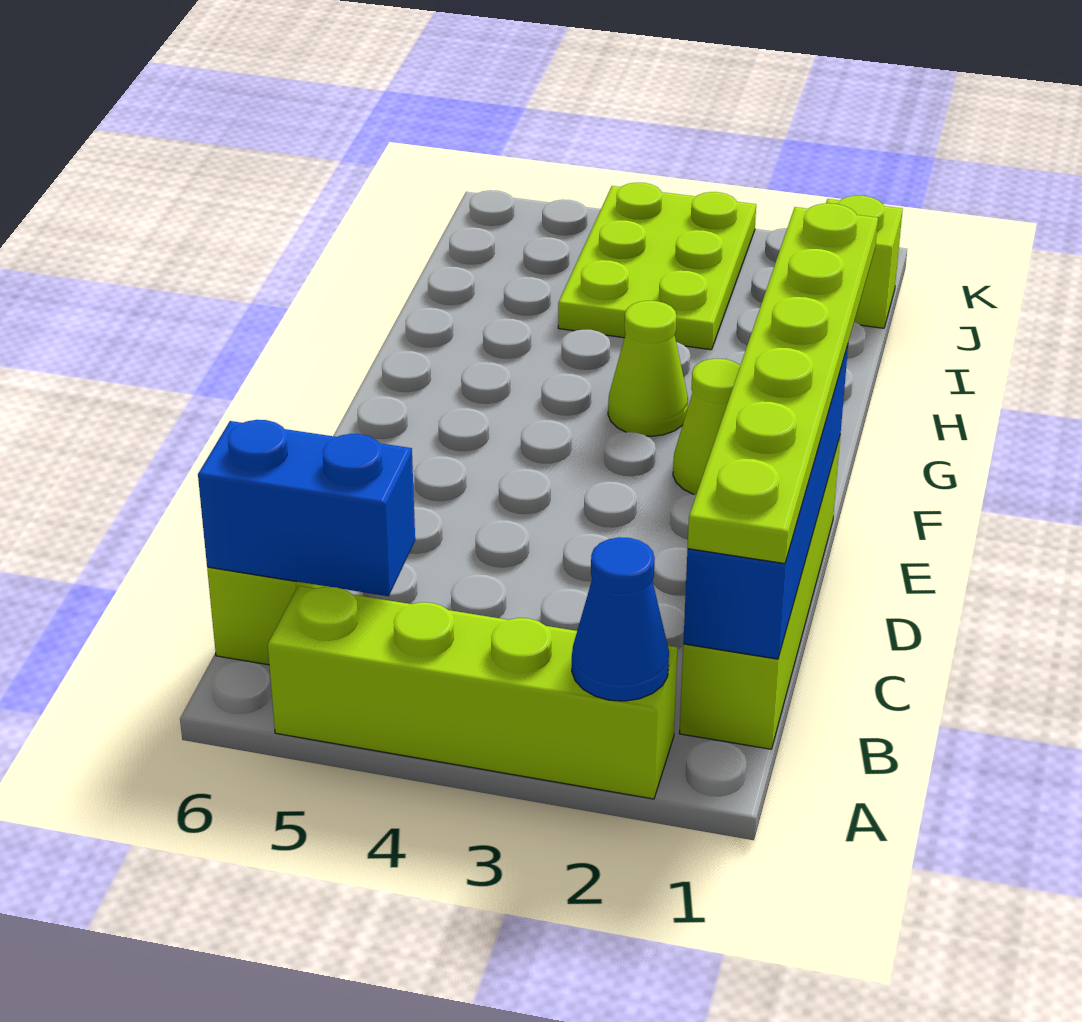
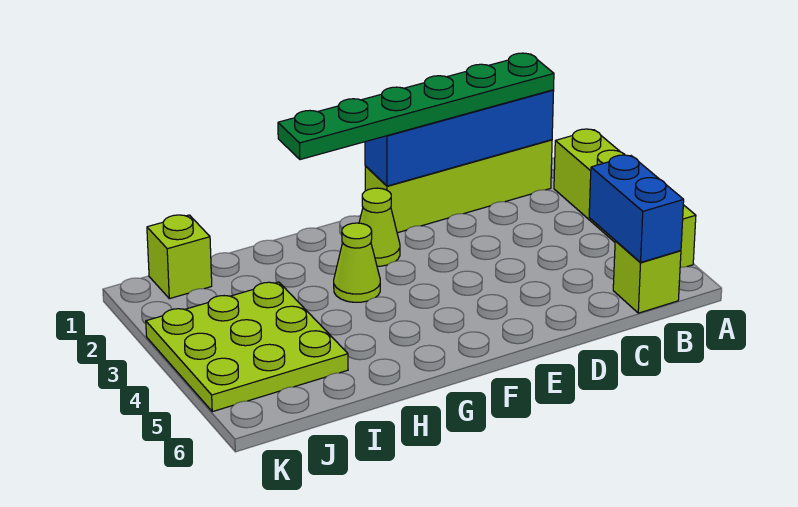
blue cone A2 level 2 -> none
lime plate B1:G1 level 3 -> green plate B1:G1 level 3
lime plate I3:K4 level 1 -> lime plate I3:K5 level 1

